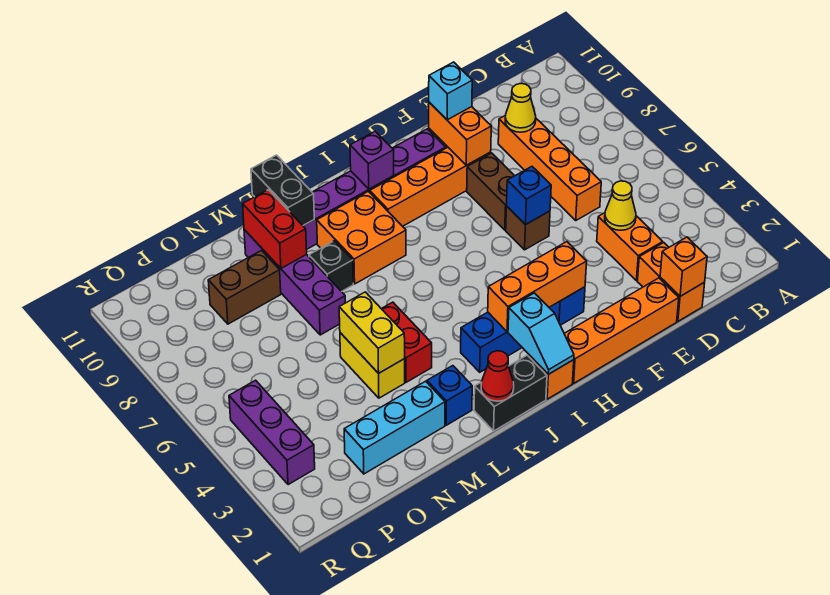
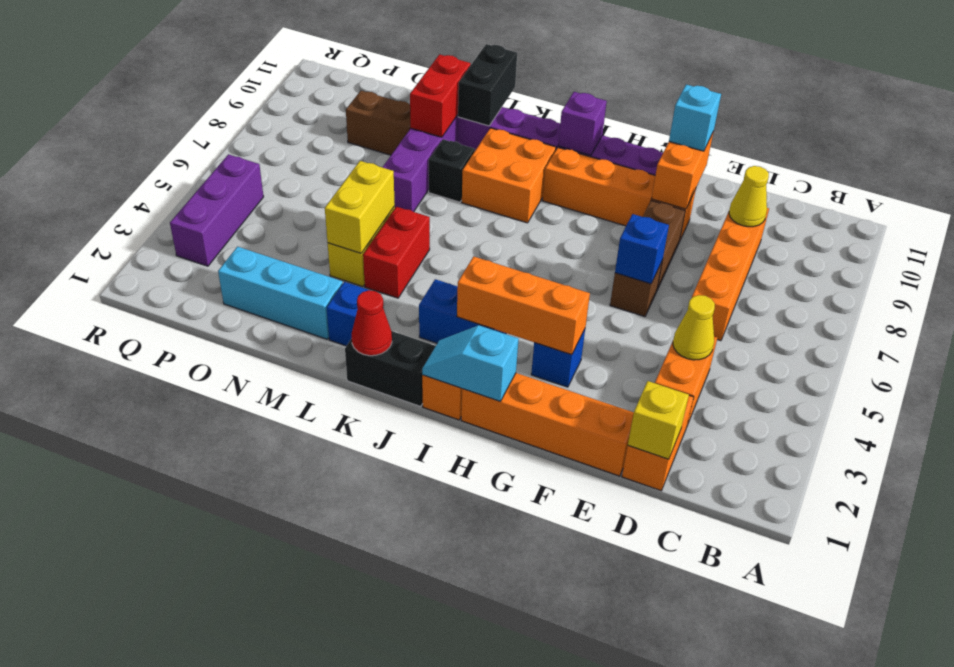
orange brick D1 level 2 -> yellow brick D1 level 2
cyan slope I1:I2 level 2 top 2 -> cyan slope H1:I1 level 2 top H

